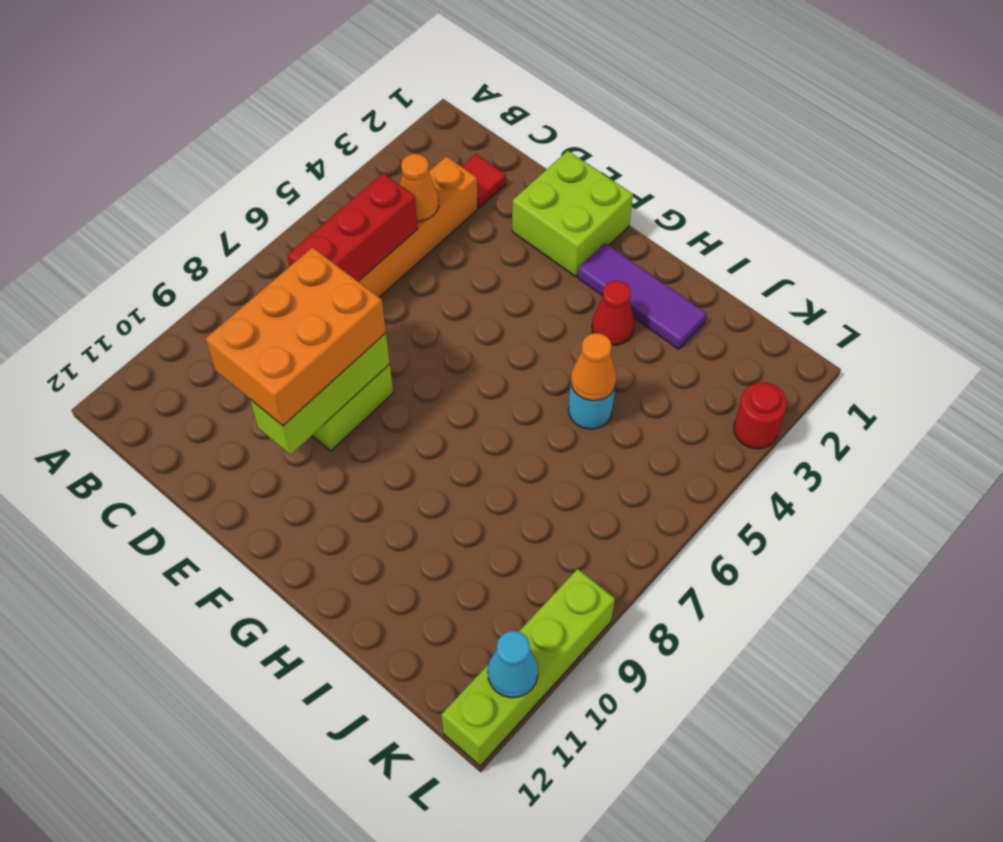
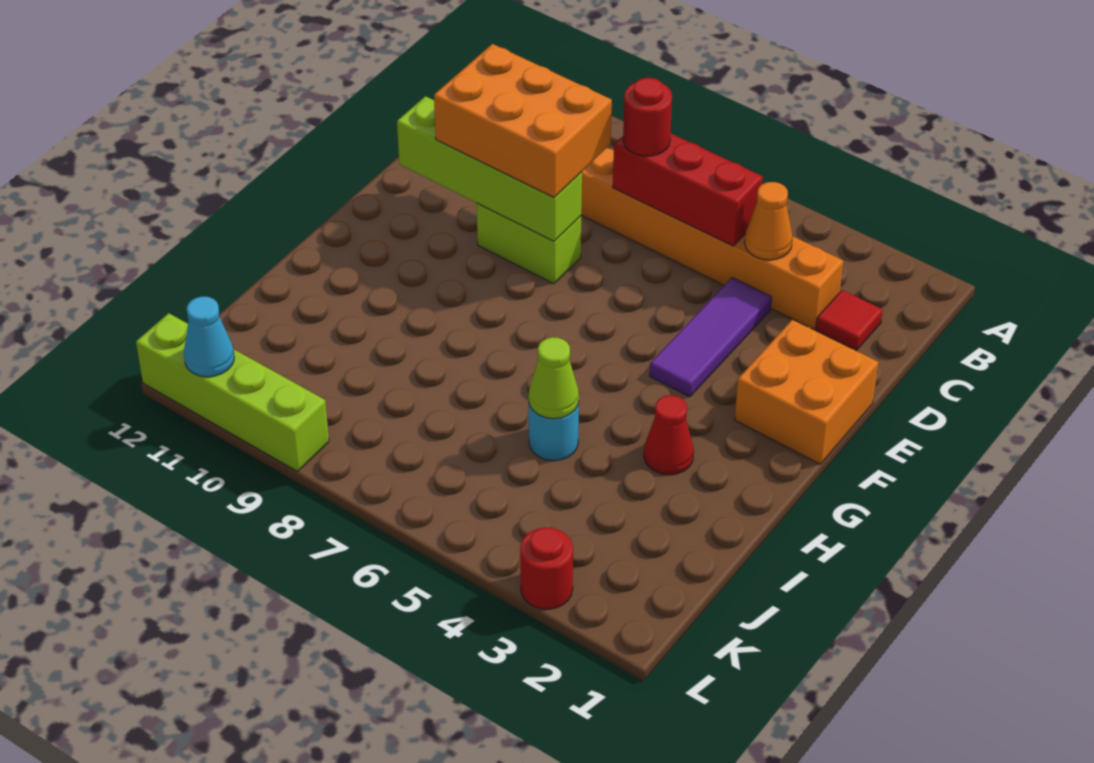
none -> red round brick C7 level 3
lime brick E1:F2 level 1 -> orange brick E1:F2 level 1
lime brick E8:E10 level 2 -> lime brick E8:E11 level 2
purple tile G2:I2 level 1 -> purple tile D4:F4 level 1
orange cone I5 level 2 -> lime cone I5 level 2

